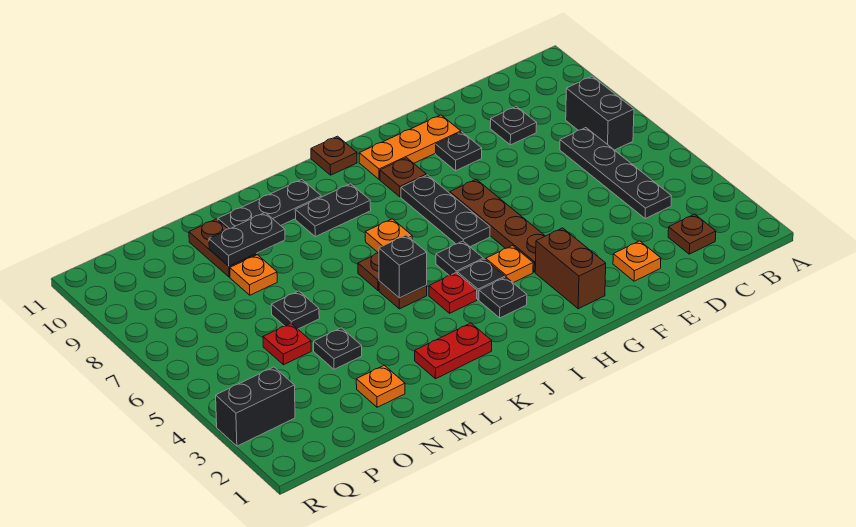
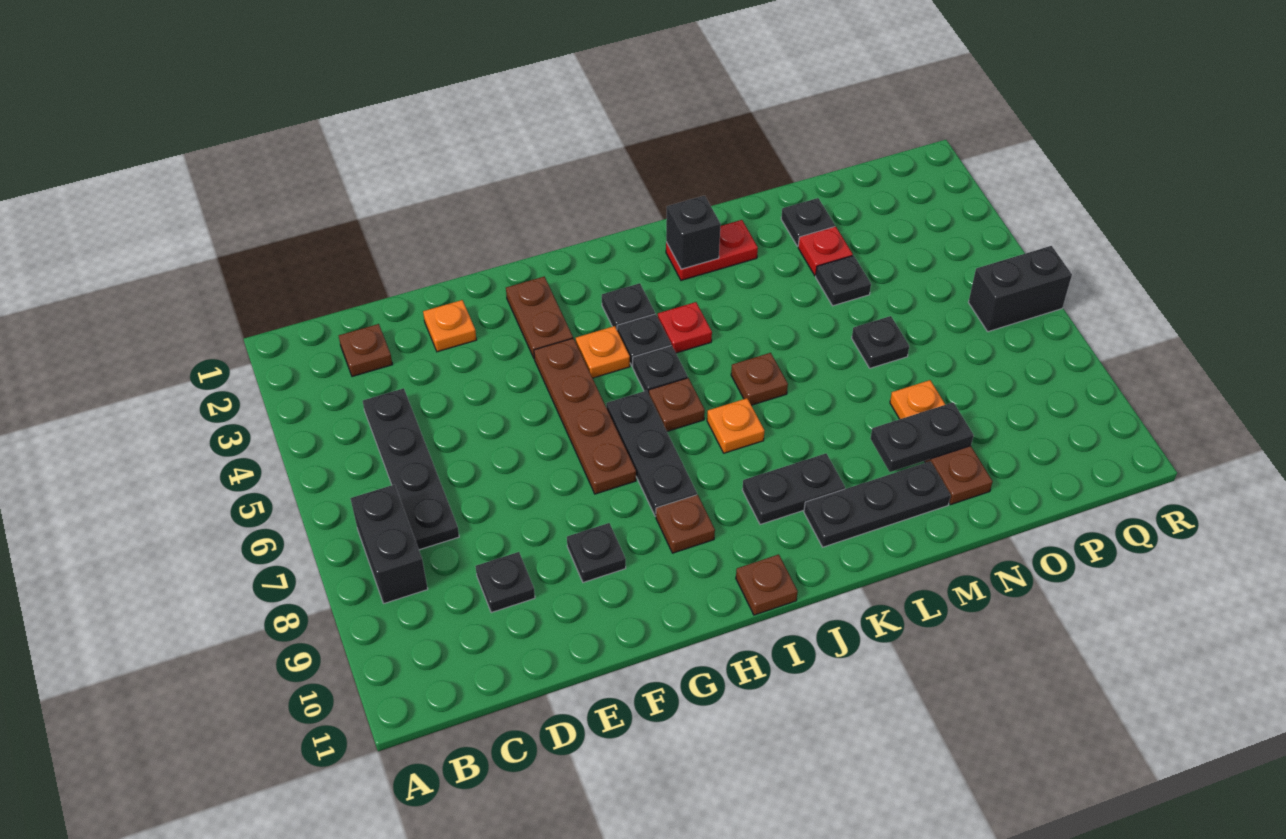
orange plate F10:H10 level 1 -> none
brown brick G2:G3 level 1 -> brown plate G2:G3 level 1
brown plate K5 level 1 -> brown plate I6 level 1
black brick K5 level 2 -> black brick K2 level 2
orange plate N2 level 1 -> black plate N2 level 1
red plate O5 level 1 -> red plate N3 level 1
black brick Q3:R3 level 1 -> black brick Q6:R6 level 1

